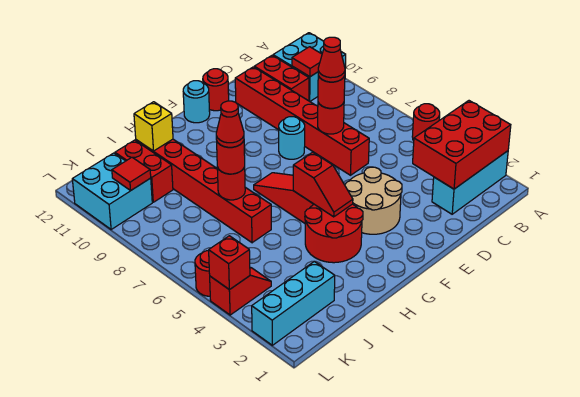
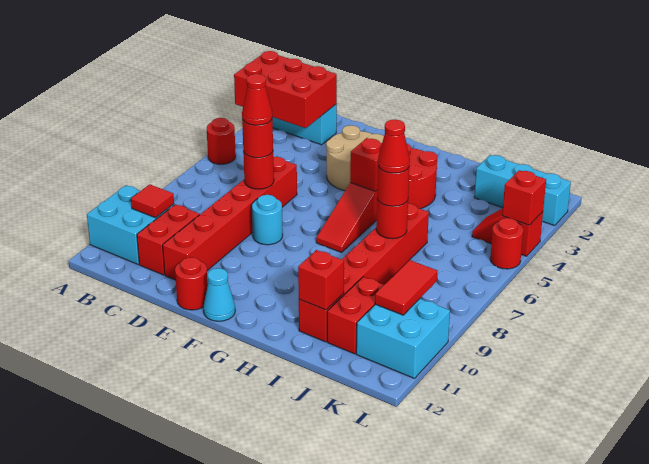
cyan round brick F12 level 1 -> cyan cone F12 level 1
yellow brick I11 level 2 -> red brick I11 level 2
red tile K10 level 2 -> red tile K9:K10 level 2

